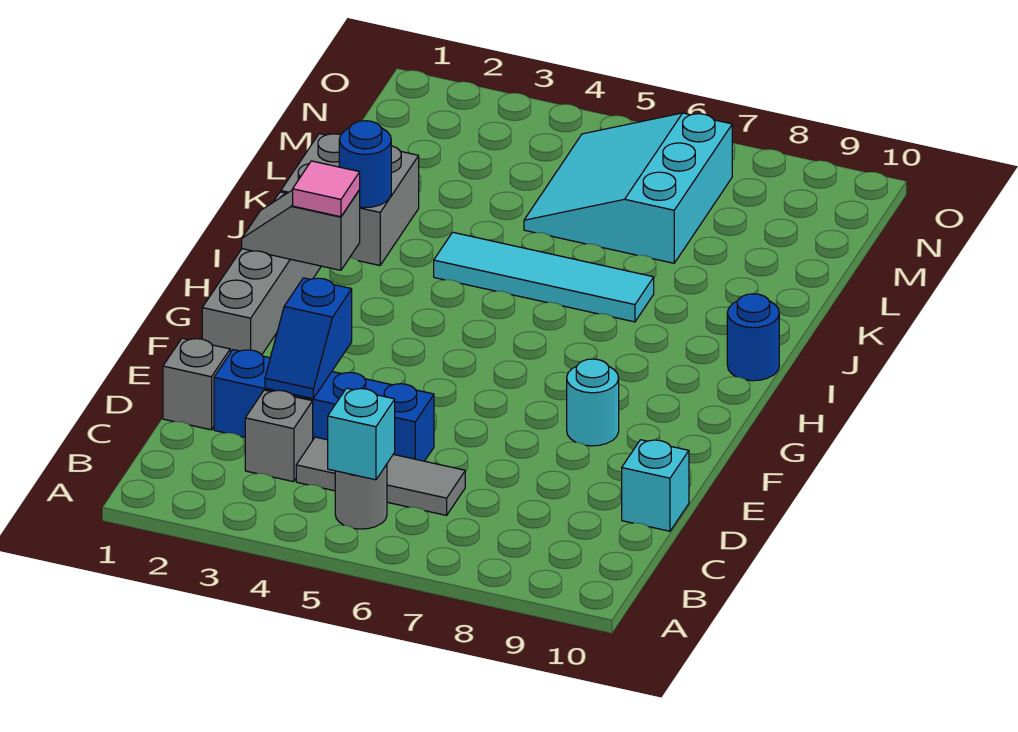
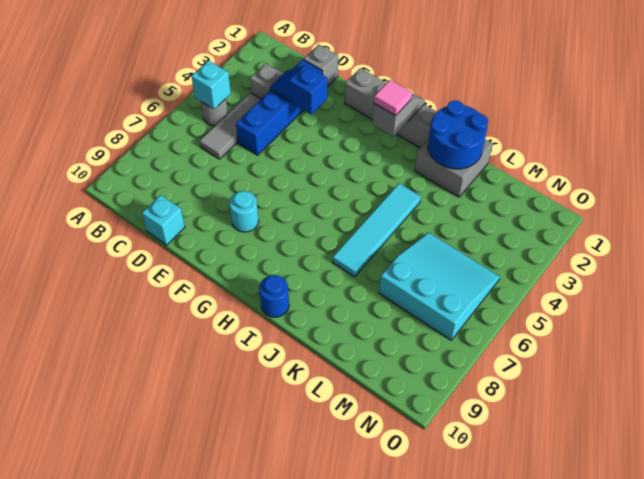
blue round brick J2 level 2 -> blue round brick J1:K2 level 2

